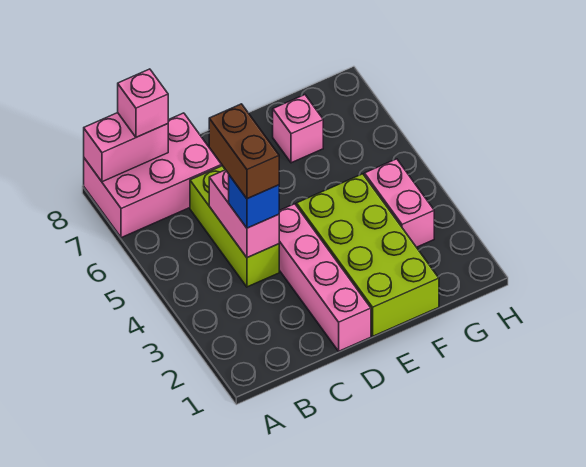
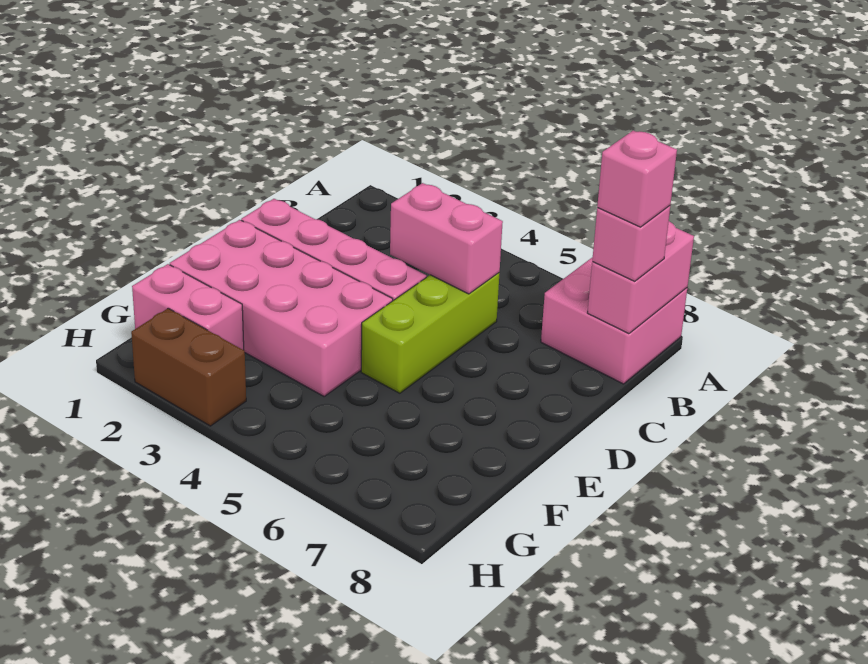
pink brick A7:C8 level 1 -> pink brick A7:B8 level 1
lime brick C4:C6 level 1 -> lime brick C5:E5 level 1
blue brick C4 level 3 -> none
brown brick C4:C5 level 4 -> brown brick H2:H3 level 1
lime brick E1:F4 level 1 -> pink brick E1:F4 level 1
pink brick F7 level 1 -> pink brick B8 level 4
pink brick G3:G4 level 1 -> pink brick G1:G2 level 1

